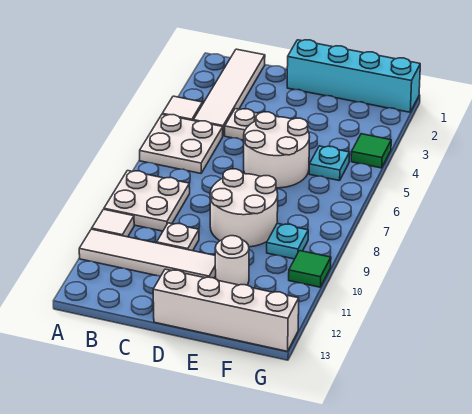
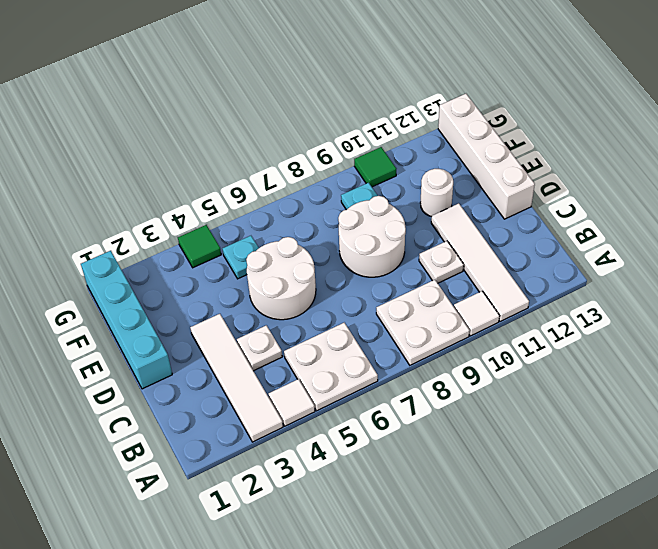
white tile B1:B4 level 1 -> white tile A3:D3 level 1

